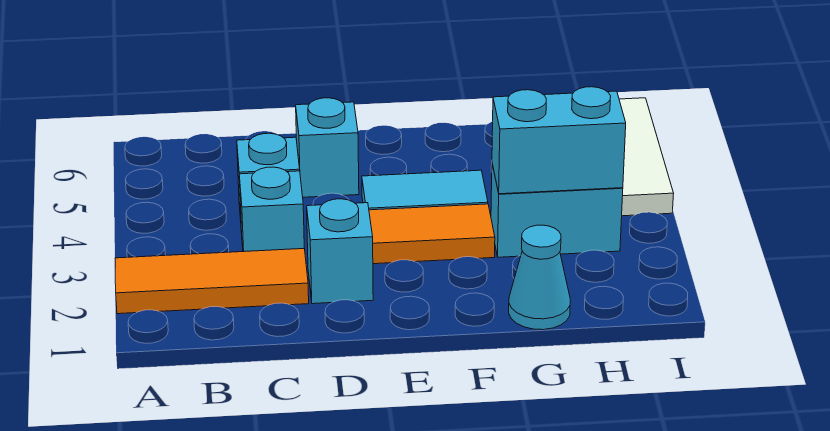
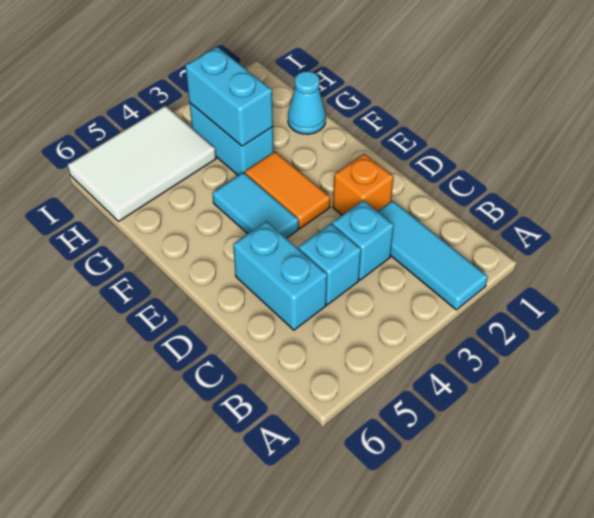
orange tile A2:C2 level 1 -> cyan tile A2:C2 level 1
cyan brick D2 level 1 -> orange brick D2 level 1
cyan brick D5 level 1 -> cyan brick C5:D5 level 1

